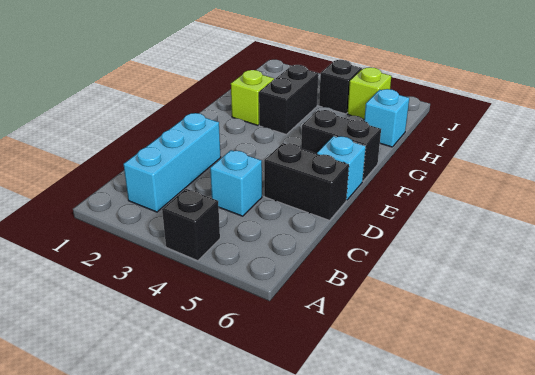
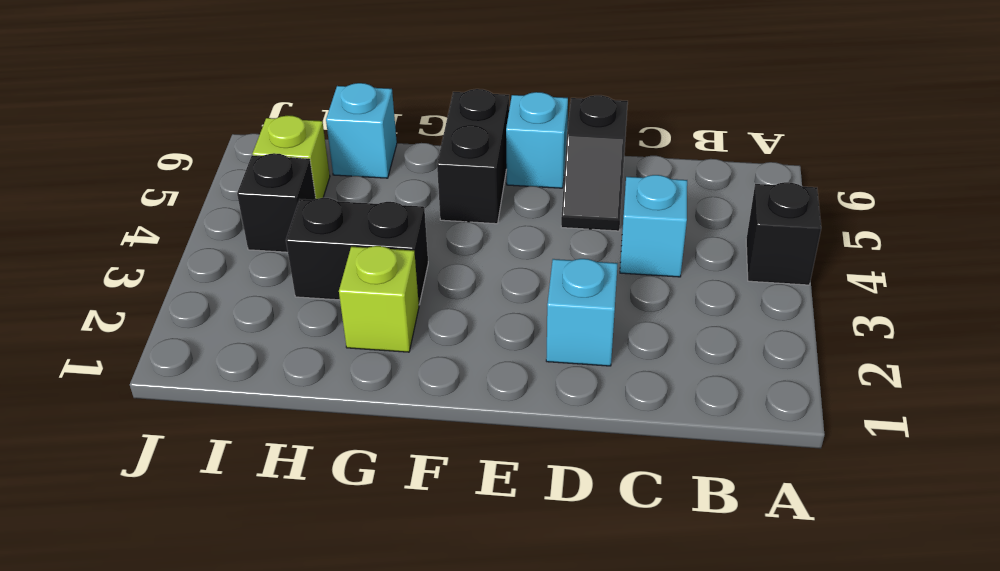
cyan brick B2:D2 level 1 -> cyan brick D2 level 1
black brick D5:D6 level 1 -> black slope D5:D6 level 1 top 6

